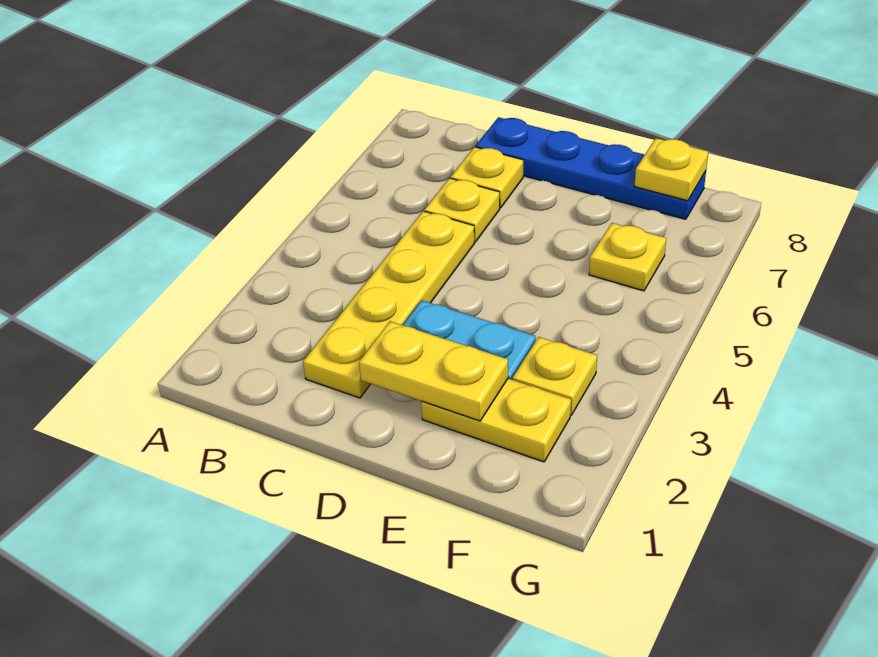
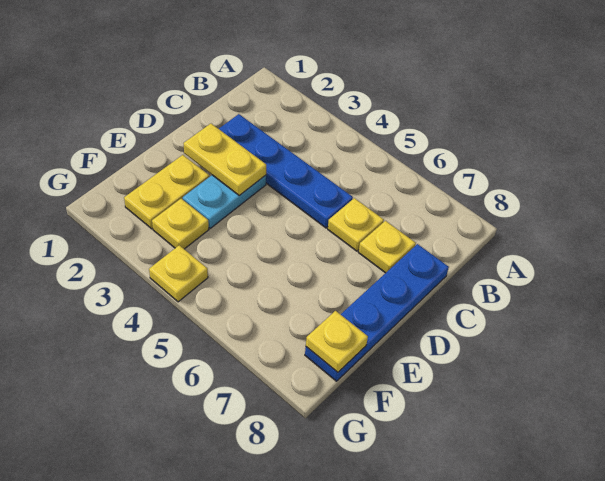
yellow plate C2:C5 level 1 -> blue plate C2:C5 level 1
yellow plate D2:E2 level 2 -> yellow plate D2:D3 level 2
yellow plate F6 level 1 -> yellow plate G4 level 1

